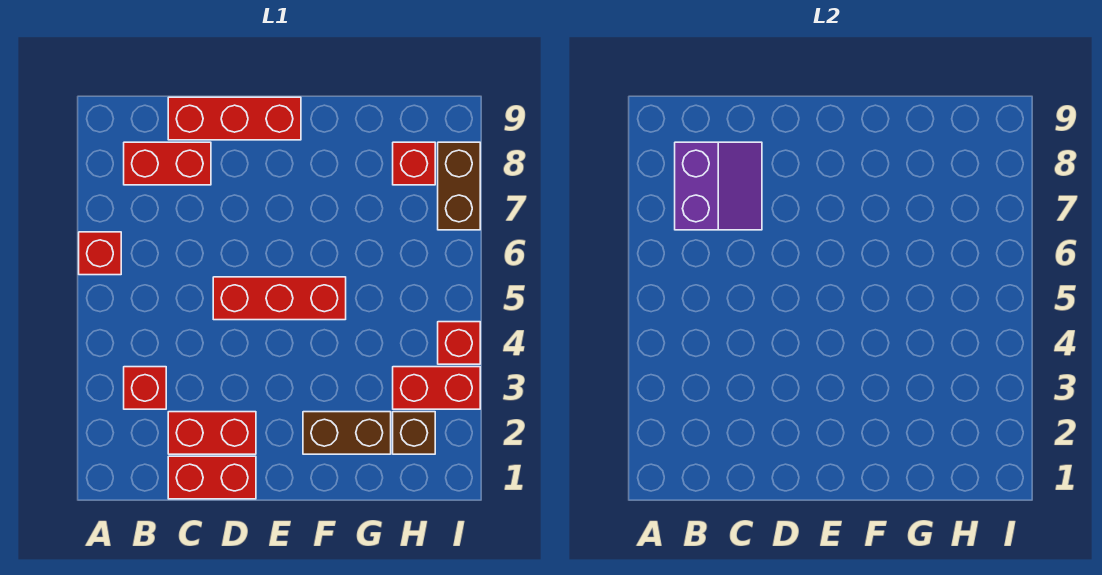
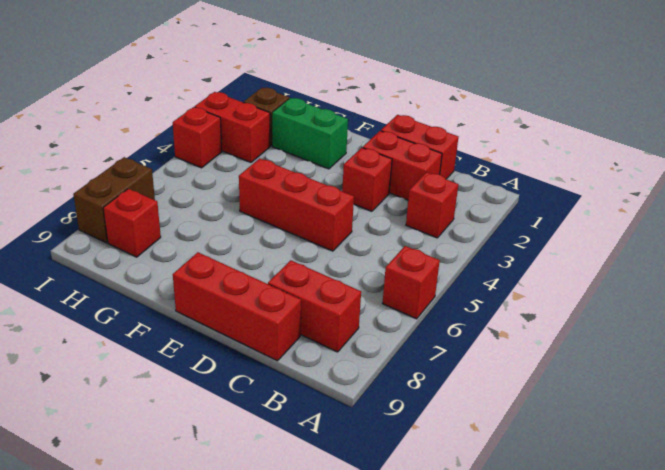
purple slope B7:C8 level 2 top B -> none
none -> red brick D3 level 1
brown brick F2:G2 level 1 -> green brick F2:G2 level 1

